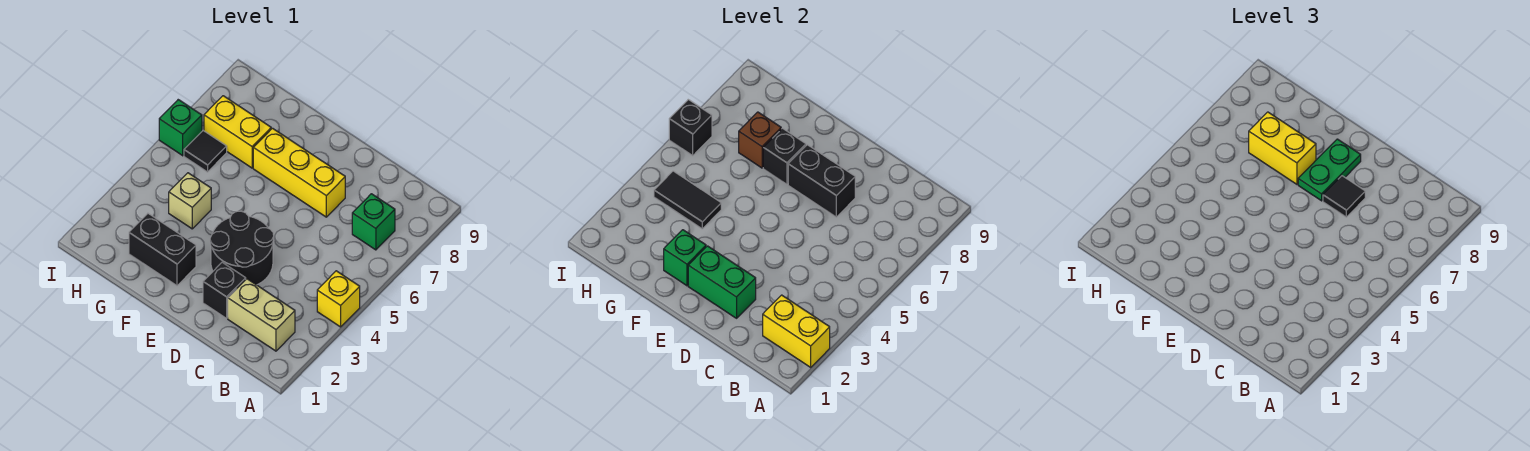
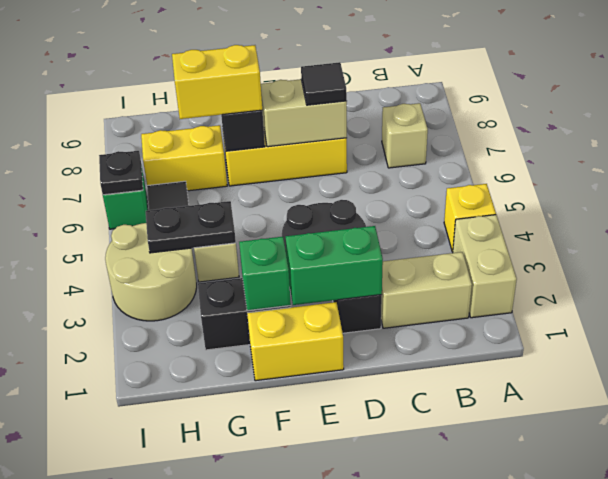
none -> tan brick A2:A3 level 1
yellow brick A2:B2 level 2 -> yellow brick E1:F1 level 1
green brick B7 level 1 -> tan brick B7 level 1
black brick D7:E7 level 2 -> tan brick D7:E7 level 2
green plate E7:E8 level 3 -> none
black tile G4:H4 level 2 -> black plate G4:H4 level 2
brown brick G7 level 2 -> none
none -> tan round brick H3:I4 level 1
black brick I6 level 2 -> black plate I6 level 2

